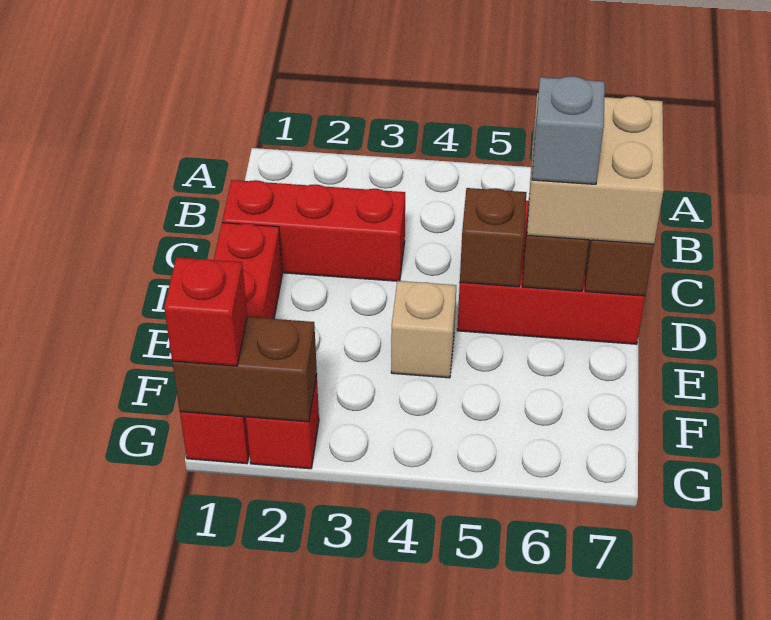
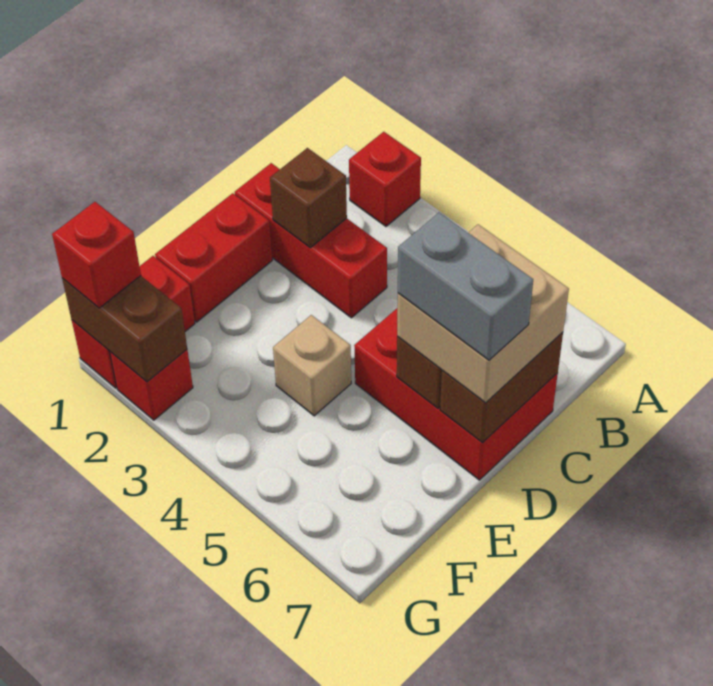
none -> red brick A2 level 1
brown brick D5 level 2 -> brown brick C2 level 2
grey brick D6 level 4 -> grey brick D6:D7 level 4

